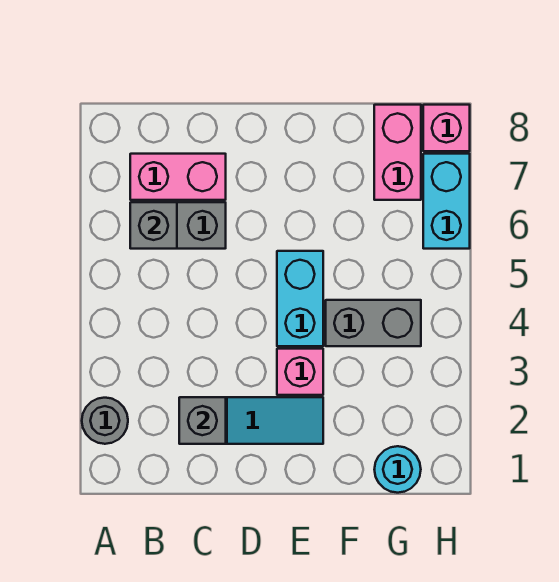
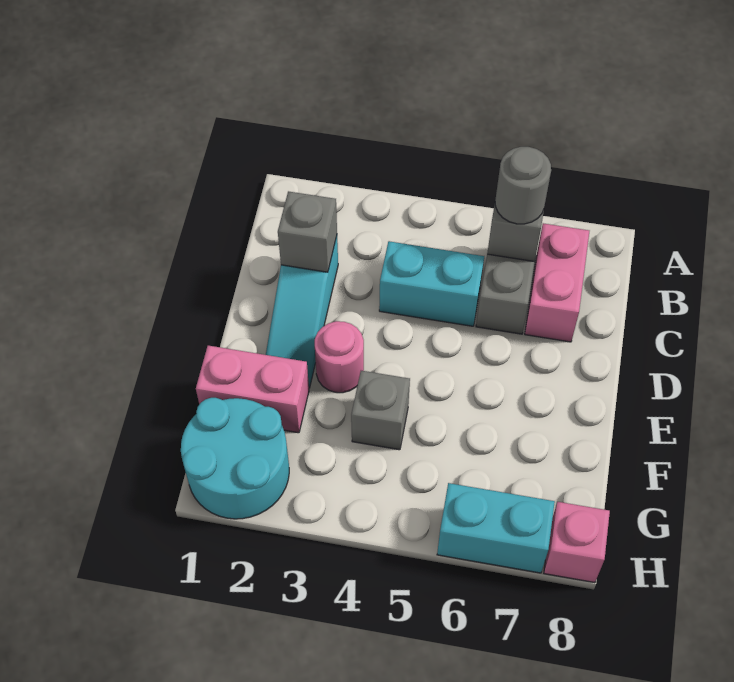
grey round brick A2 level 1 -> grey round brick B6 level 3
pink brick E3 level 1 -> pink round brick E3 level 1
cyan brick E4:E5 level 1 -> cyan brick C4:C5 level 1
grey brick F4:G4 level 1 -> grey brick F4 level 1
cyan round brick G1 level 1 -> cyan round brick G1:H2 level 1
pink brick G7:G8 level 1 -> pink brick F1:F2 level 1

